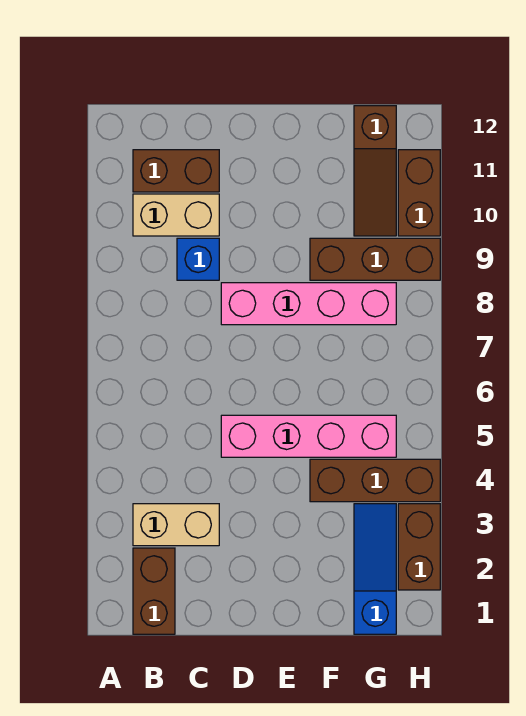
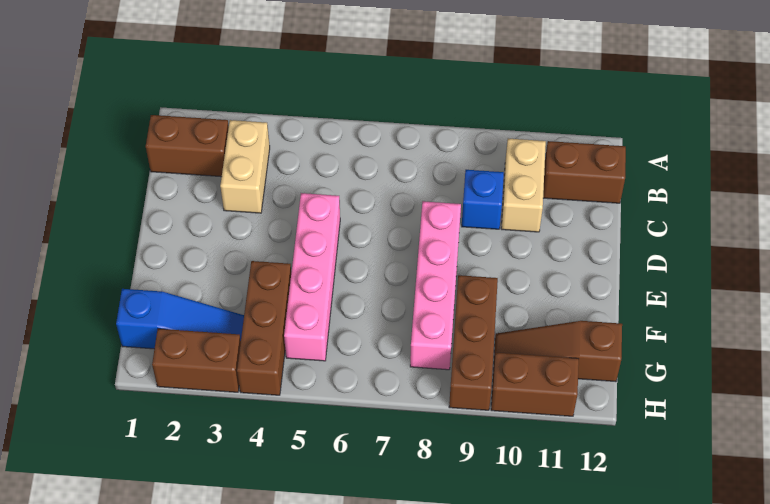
brown brick B11:C11 level 1 -> brown brick B11:B12 level 1

